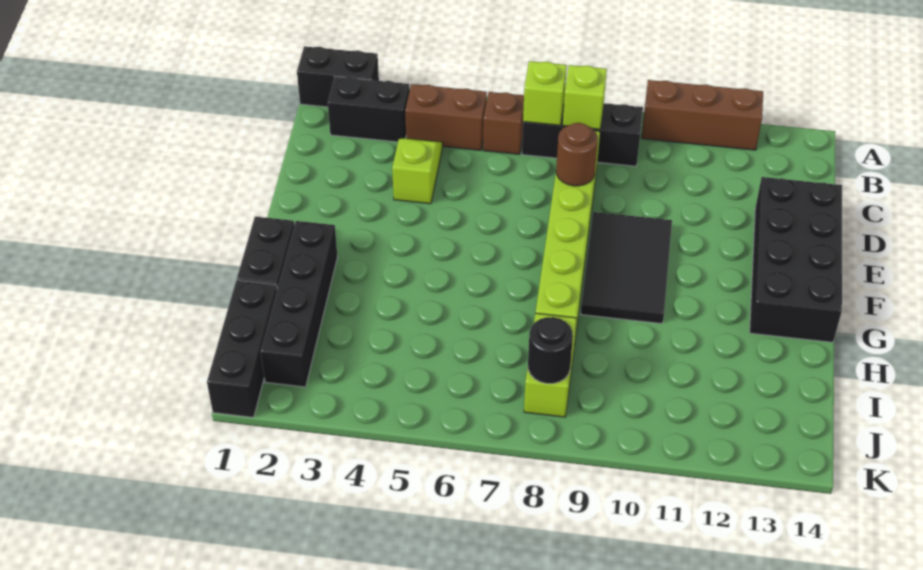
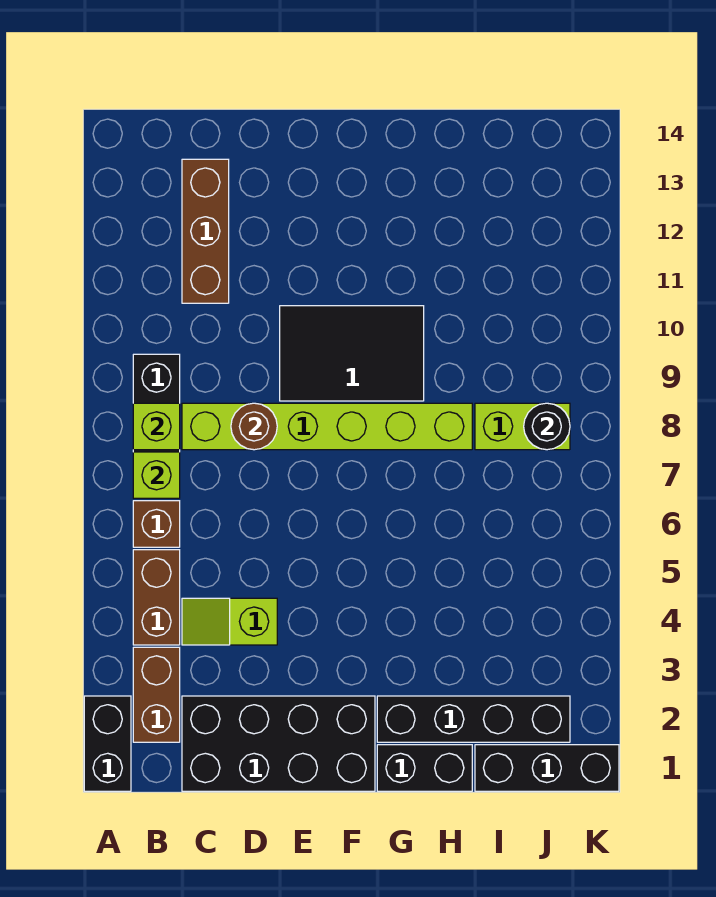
brown brick A10:A12 level 1 -> brown brick C11:C13 level 1
black brick B2:B3 level 1 -> brown brick B2:B3 level 1
black brick D13:G14 level 1 -> black brick C1:F2 level 1

